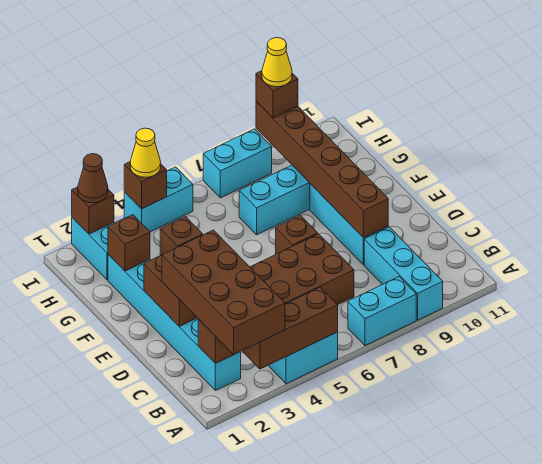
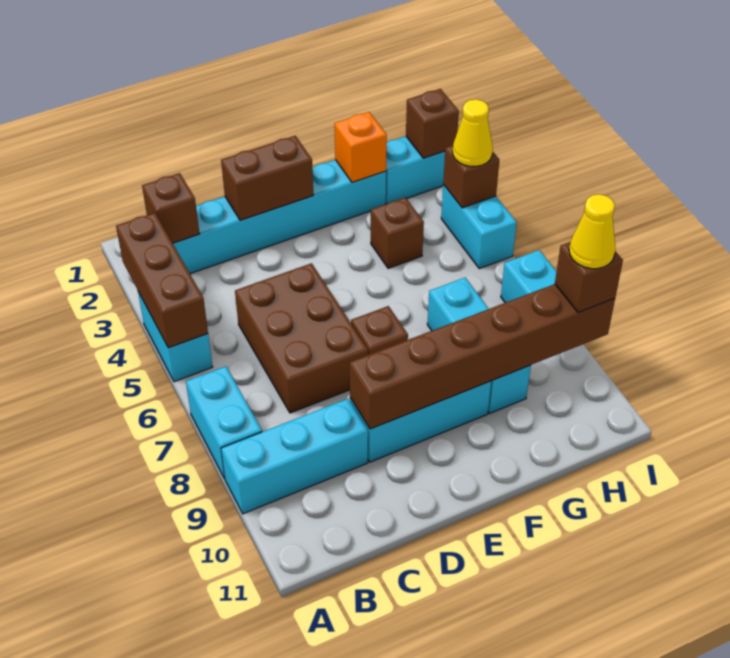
brown brick A2:D3 level 3 -> none
brown brick G2 level 2 -> orange brick G2 level 2
brown cone I2 level 3 -> none

